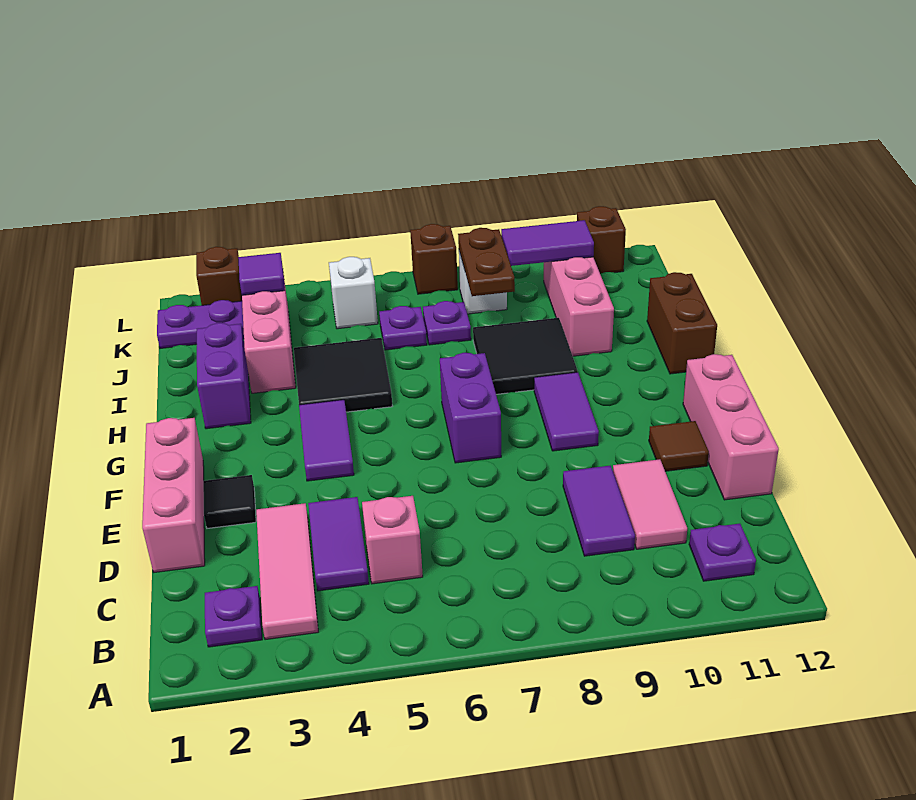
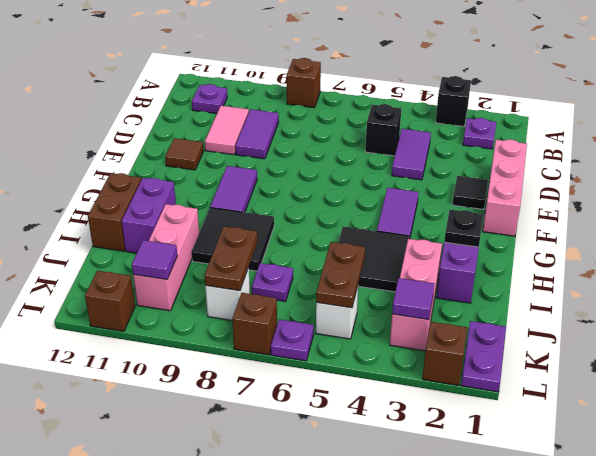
none -> black brick A3 level 1
none -> brown brick A8 level 1
pink tile B3:D3 level 1 -> none
pink brick C5 level 1 -> black brick C5 level 1
pink brick D12:F12 level 1 -> none
purple brick F7:G7 level 1 -> purple brick H11:I11 level 1
none -> black plate H2 level 2
none -> brown plate J5:K5 level 2
purple plate J6 level 1 -> purple plate L6 level 1
purple plate K1:K2 level 1 -> purple plate K1:L1 level 1
purple tile K9:K10 level 2 -> purple tile K10 level 2

